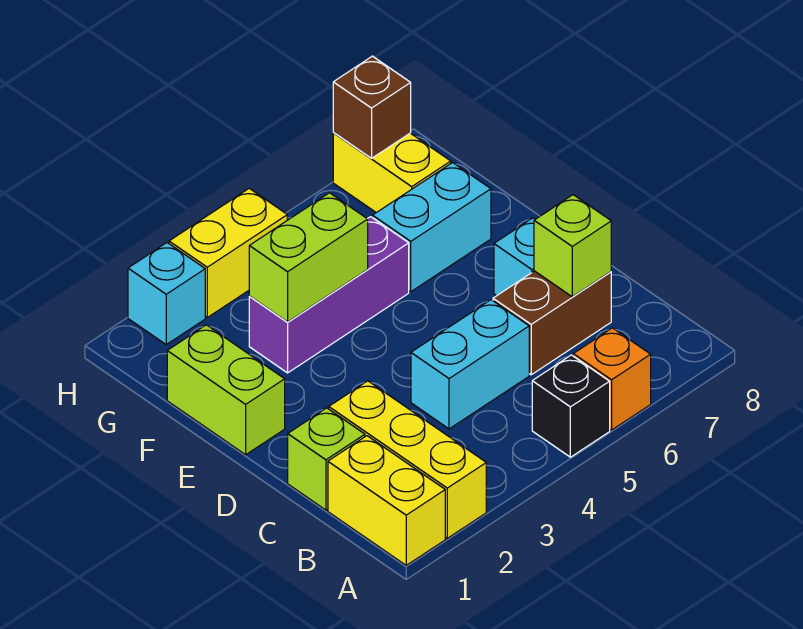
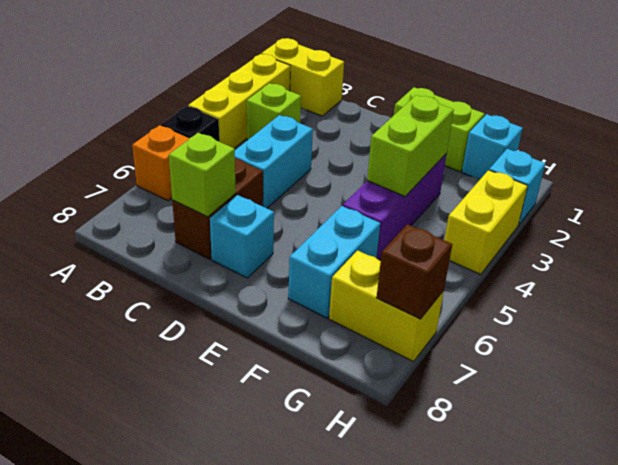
yellow brick A2:C2 level 1 -> yellow brick A2:A4 level 1
lime brick C1 level 1 -> lime brick B3 level 1
none -> cyan brick G1 level 1

